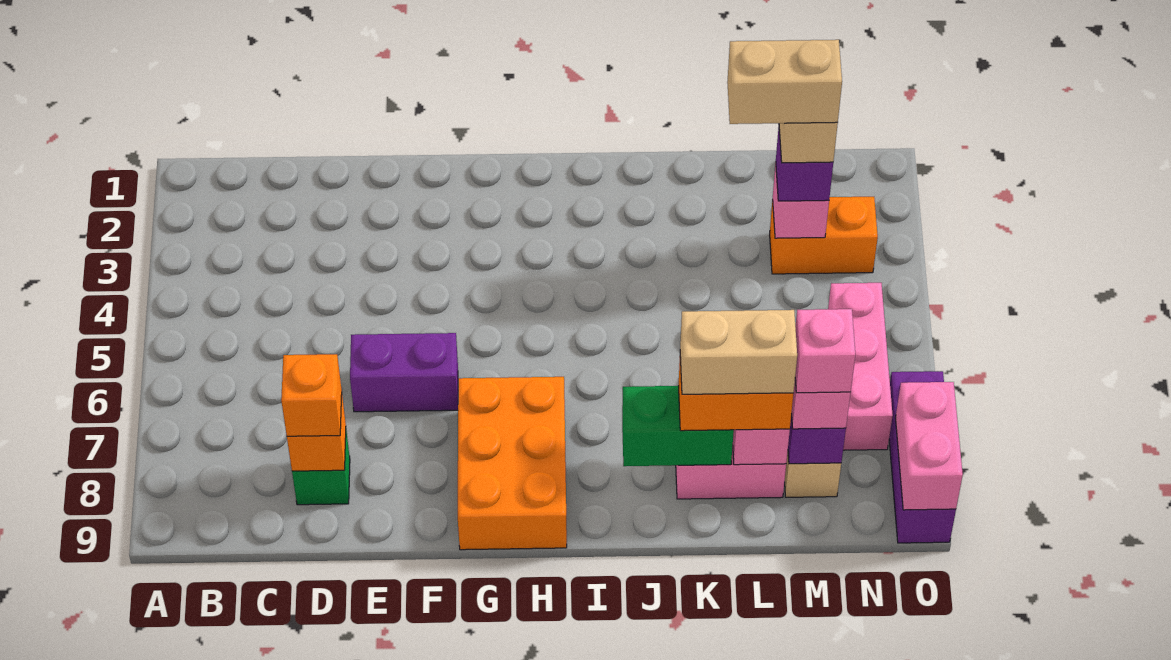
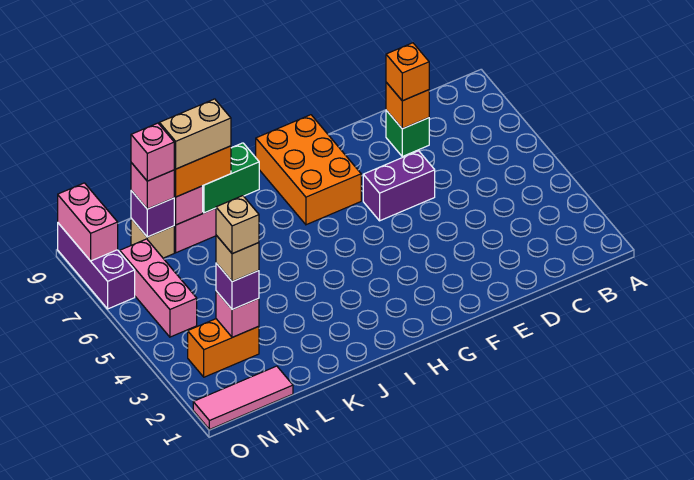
tan brick L3:M3 level 5 -> tan brick M3 level 5
none -> pink tile M1:O1 level 1

